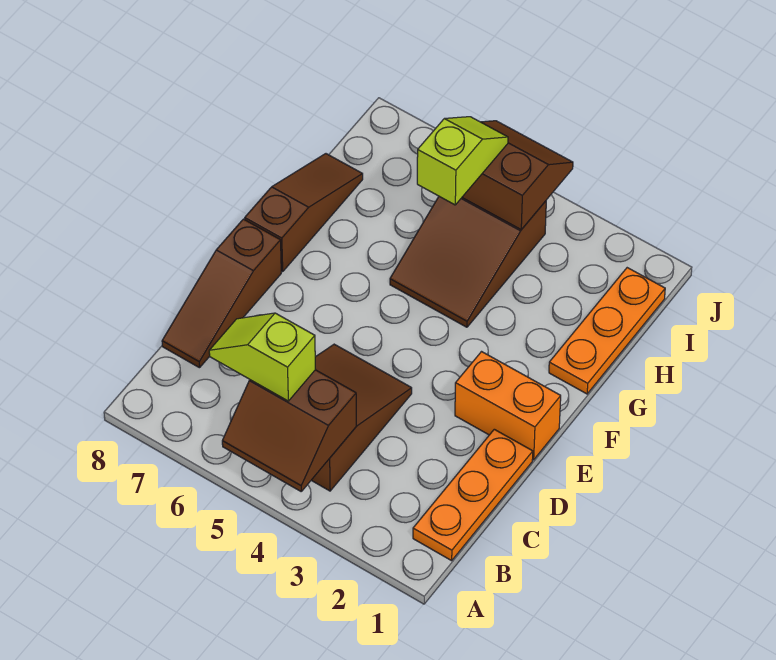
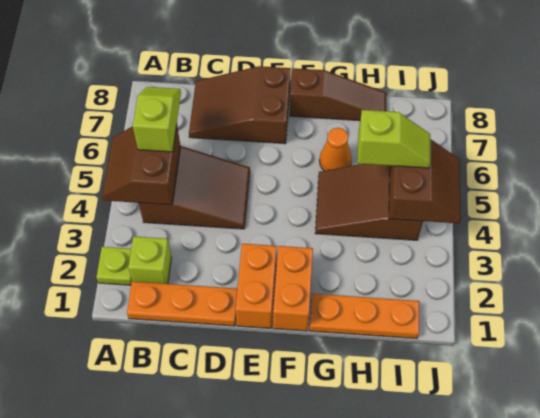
none -> lime plate A2 level 1
none -> lime brick B2 level 1
brown slope C8:E8 level 1 top E -> brown slope C7:E8 level 1 top E
none -> orange brick F1:F2 level 1
none -> orange cone G6 level 1

